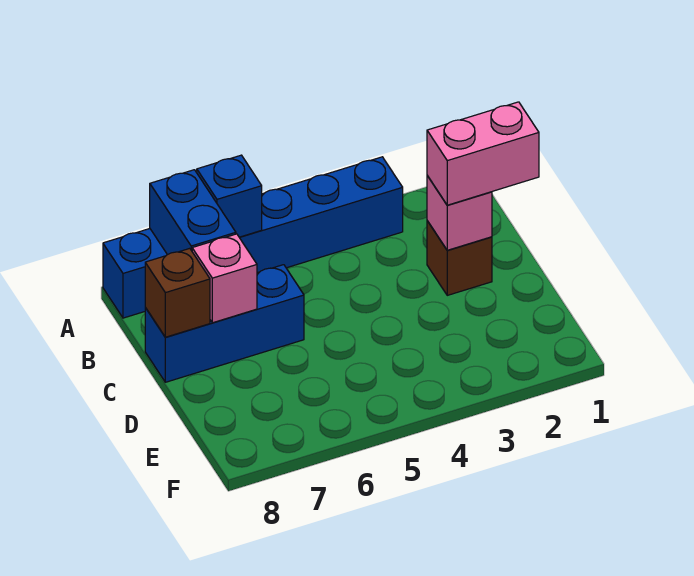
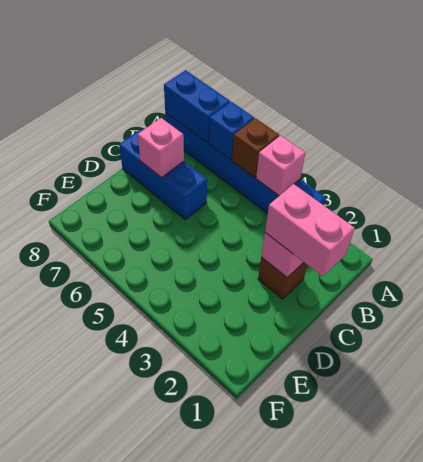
none -> pink brick A4 level 2
blue brick A7:B7 level 2 -> blue brick A7:A8 level 2
brown brick C8 level 2 -> brown brick A5 level 2

